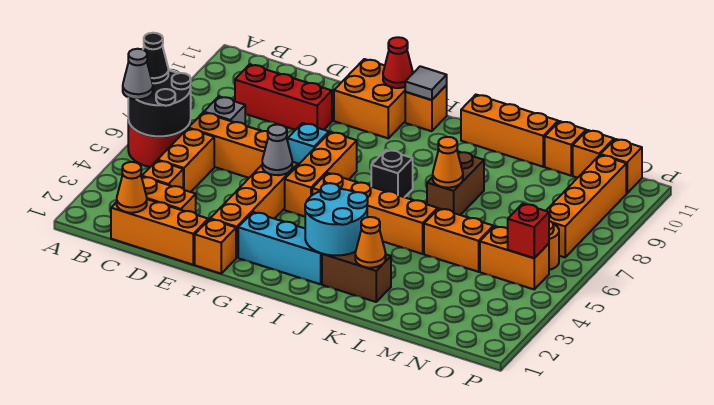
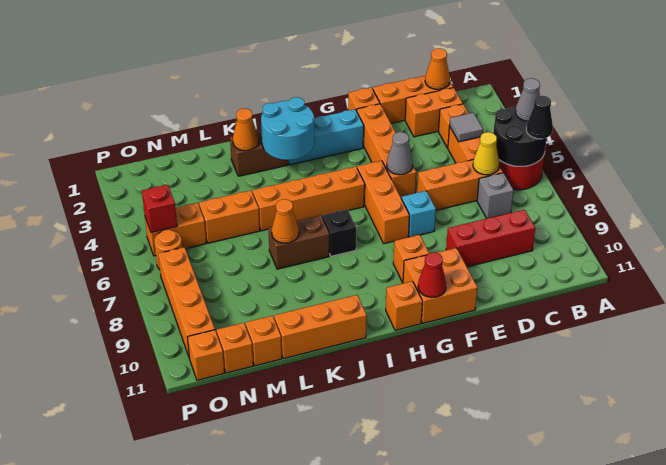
none -> yellow cone C6 level 2
none -> orange brick G9 level 1
grey tile H11 level 2 -> grey tile C4 level 2
brown brick K7:K8 level 1 -> brown brick J7:K7 level 1

